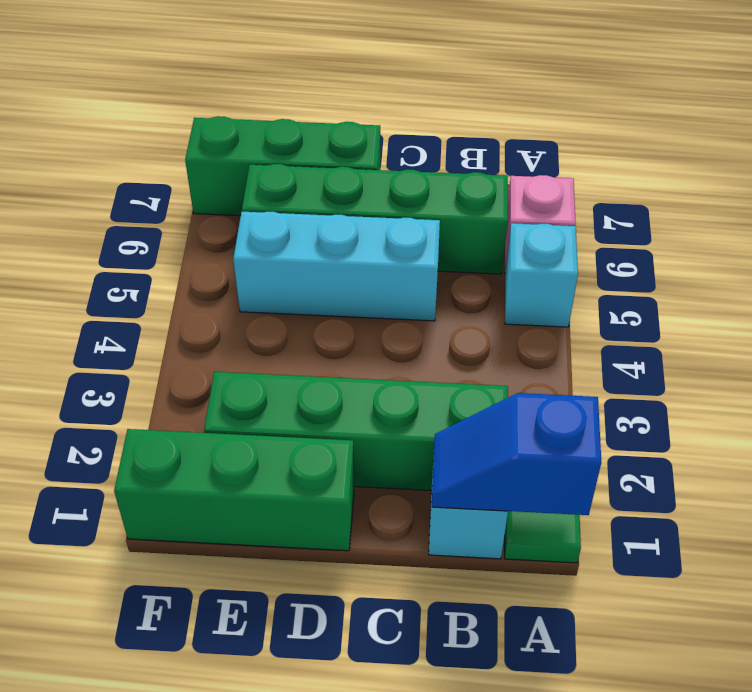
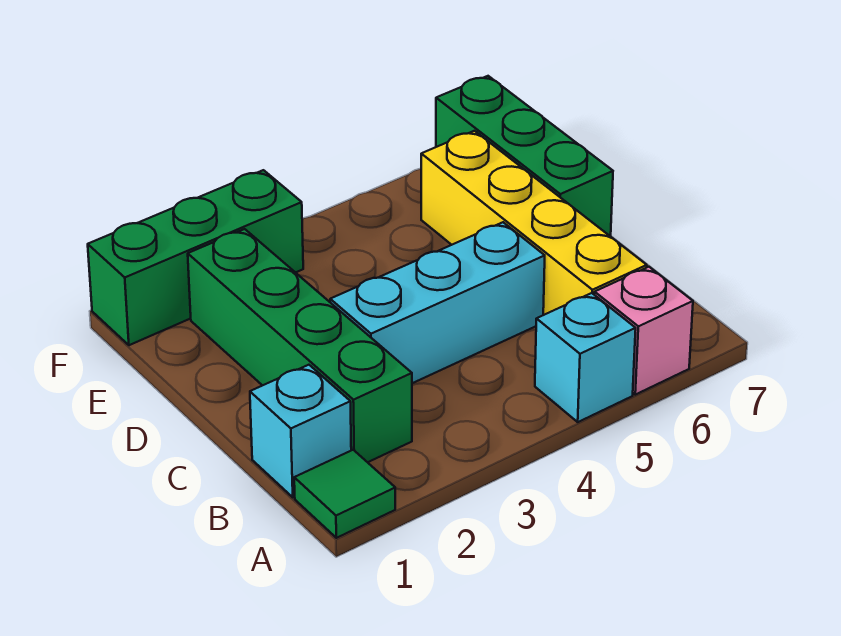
blue slope A1:B1 level 2 top A -> none
green brick B6:E6 level 1 -> yellow brick B6:E6 level 1
cyan brick C5:E5 level 1 -> cyan brick C3:C5 level 1
green brick D1:F1 level 1 -> green brick F1:F3 level 1

